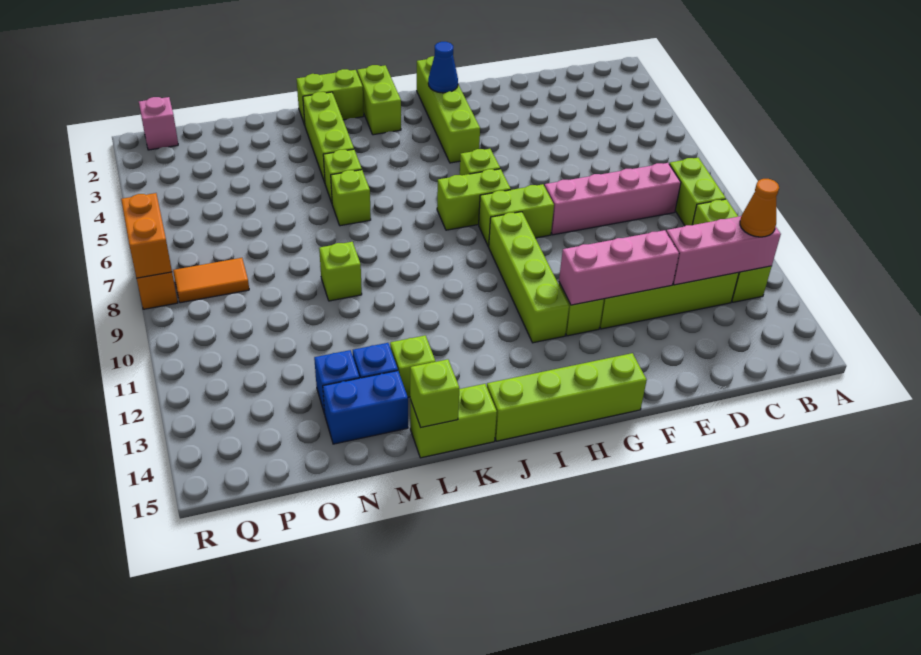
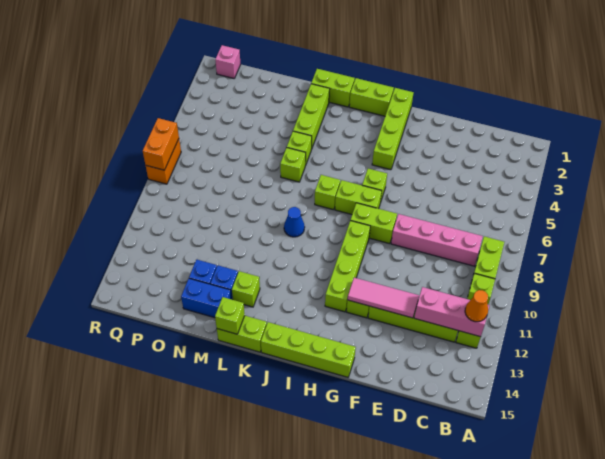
pink brick E12:G12 level 2 -> pink tile E12:G12 level 2
blue cone H2 level 2 -> blue cone K9 level 1
lime brick J1:J2 level 1 -> lime brick I1:J1 level 1
lime brick M9 level 1 -> lime brick J7 level 1
orange tile P8:Q8 level 1 -> none

